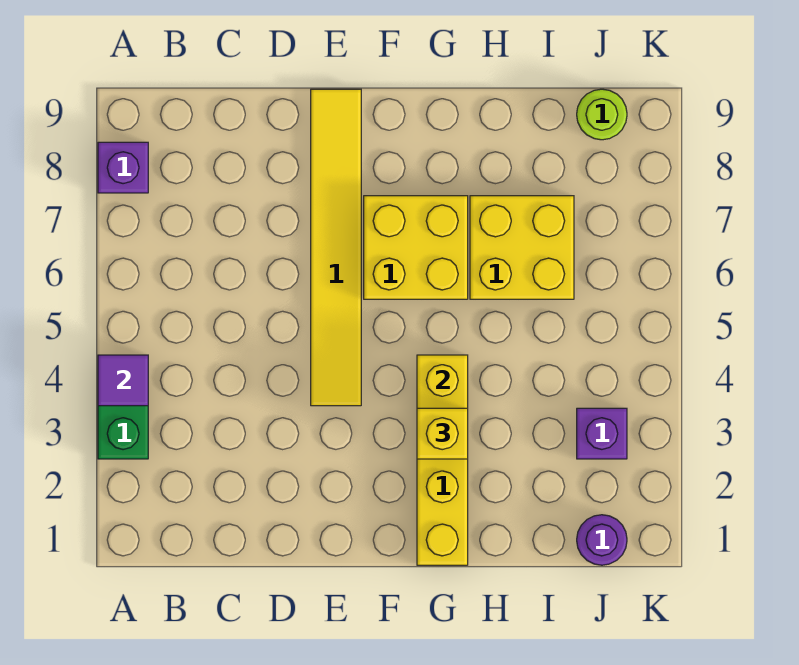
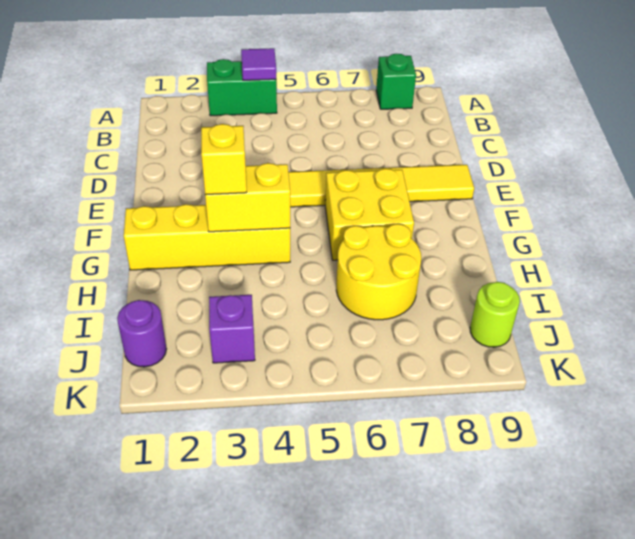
purple brick A8 level 1 -> green brick A8 level 1
yellow brick H6:I7 level 1 -> yellow round brick H6:I7 level 1

